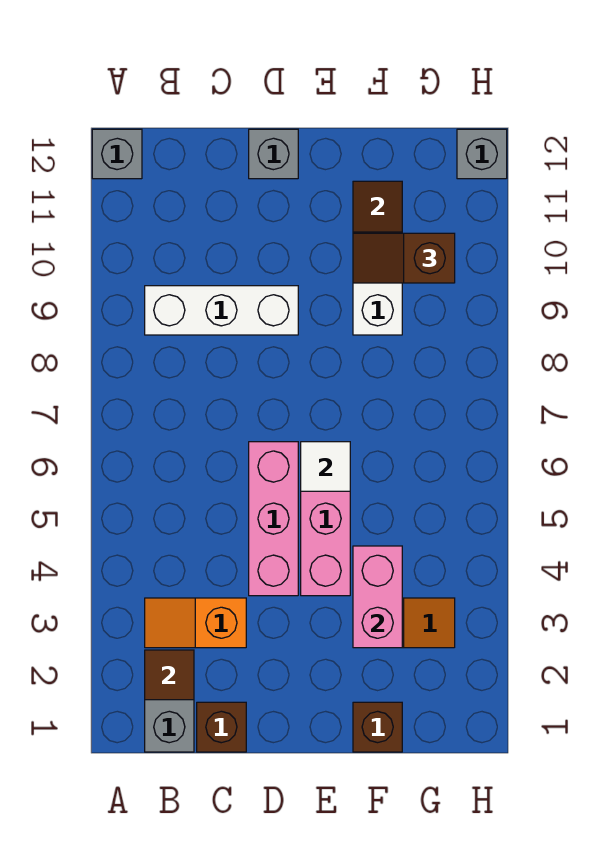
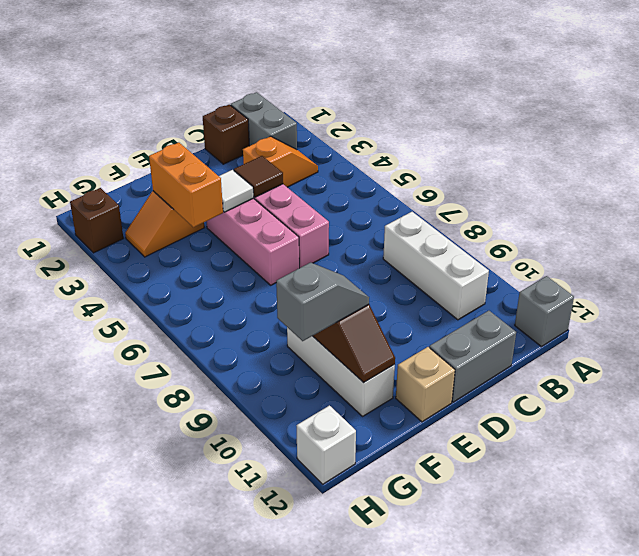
brown tile B2 level 2 -> brown tile D4 level 2
white brick B9:D9 level 1 -> white brick B8:B10 level 1
grey brick D12 level 1 -> grey brick C12:D12 level 1
white tile E6 level 2 -> white tile E4 level 2
none -> tan brick E12 level 1
brown brick F1 level 1 -> brown brick H2 level 1
pink brick F3:F4 level 2 -> orange brick F3:F4 level 2
brown slope F10:G10 level 3 top G -> grey slope F10:G10 level 3 top G
grey brick H12 level 1 -> white brick H12 level 1

